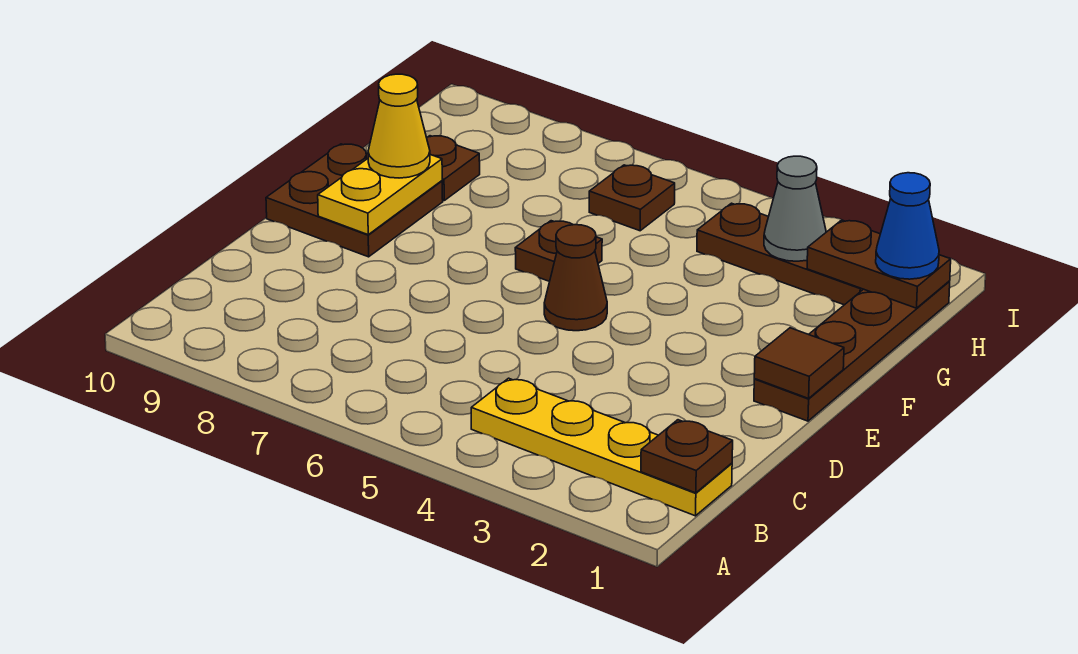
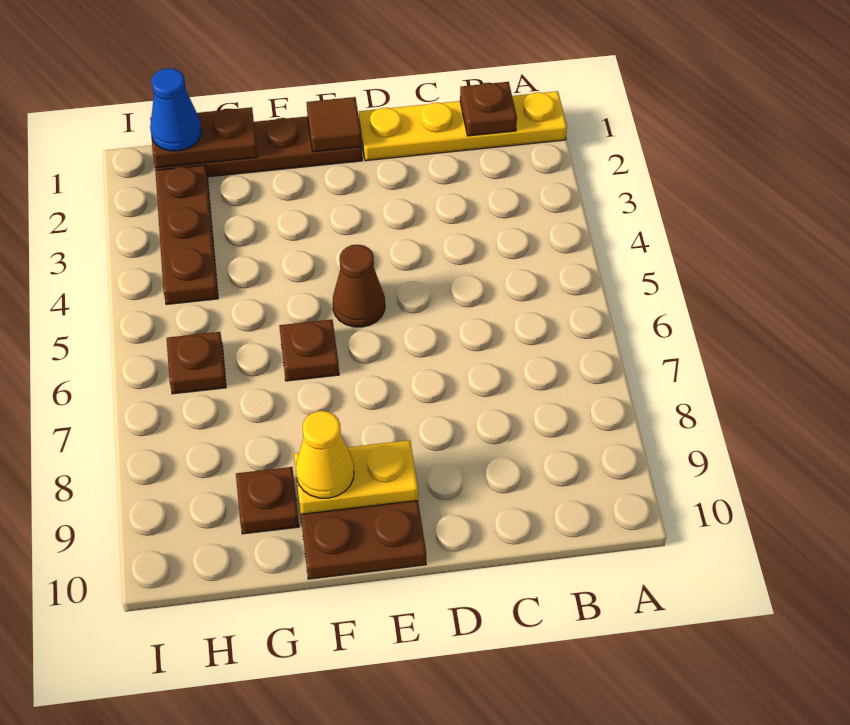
yellow plate B1:B4 level 1 -> yellow plate A1:D1 level 1
brown plate H1:H2 level 2 -> brown plate G1:H1 level 2
grey cone H3 level 2 -> none

